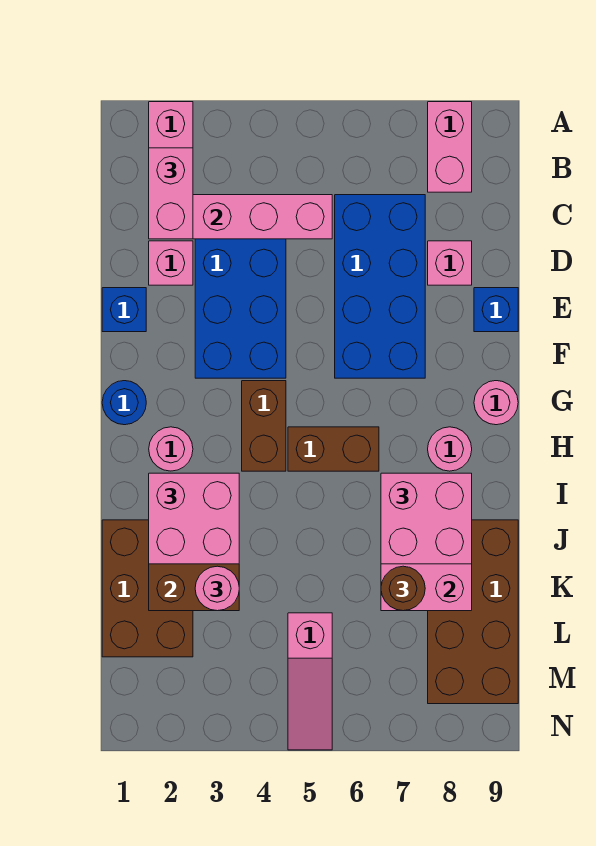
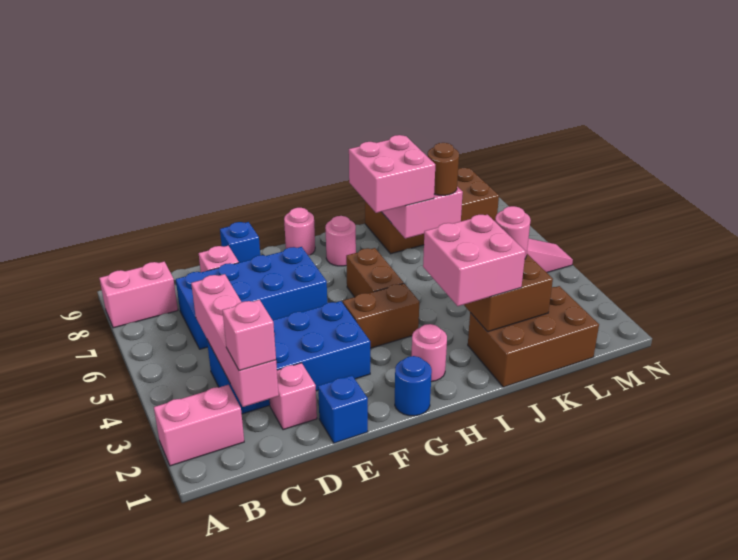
pink brick B2:C2 level 3 -> pink brick C2 level 3

